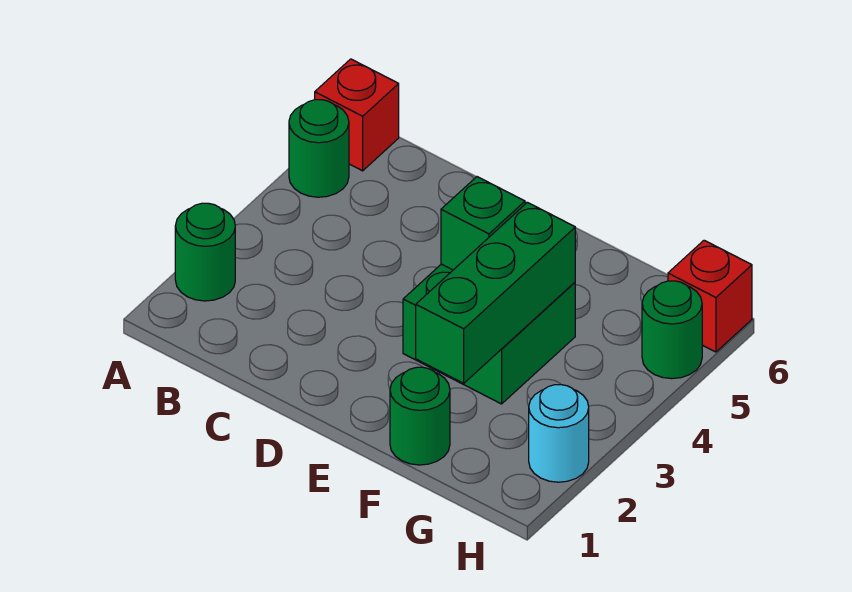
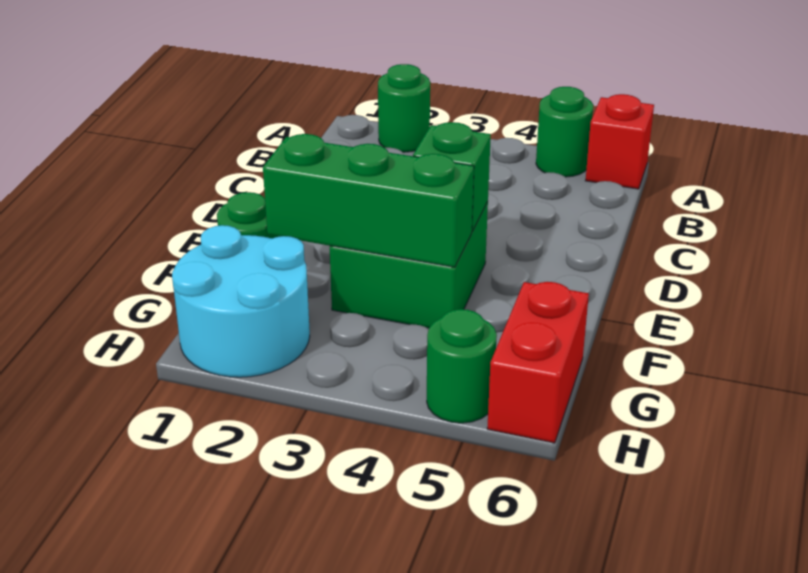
cyan round brick H2 level 1 -> cyan round brick G1:H2 level 1
red brick H6 level 1 -> red brick G6:H6 level 1

